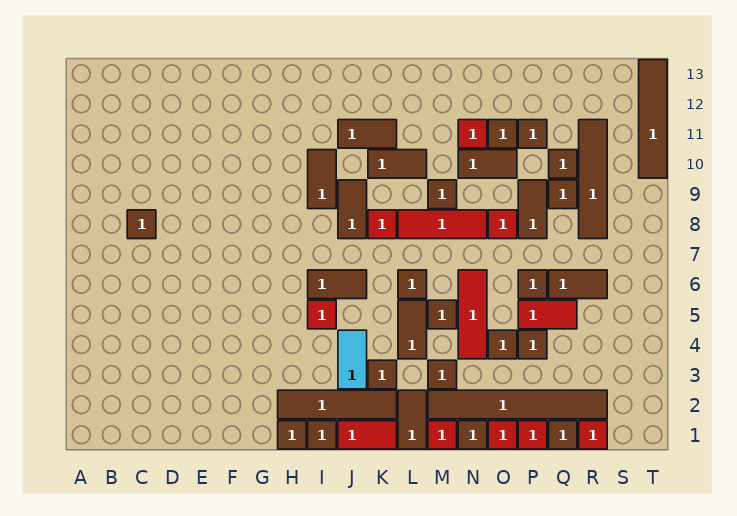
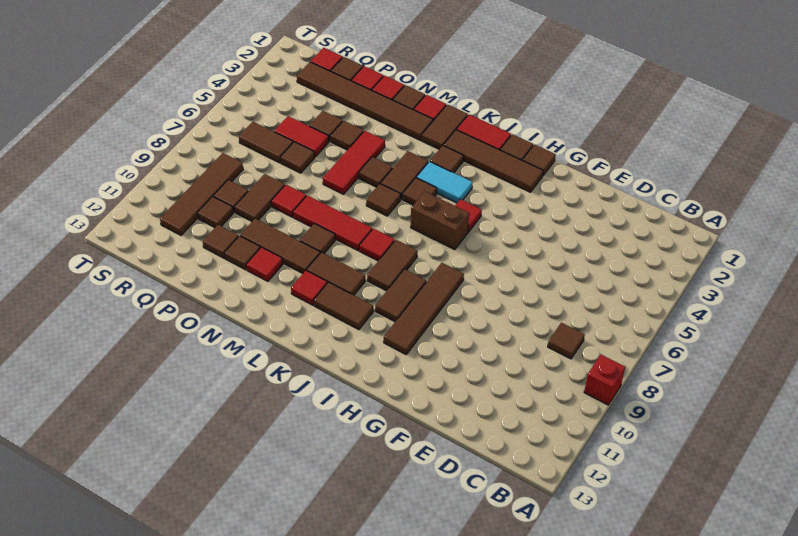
none -> red brick A9 level 1
brown tile I6:J6 level 1 -> brown brick I6:J6 level 1
cyan tile J3:J4 level 1 -> cyan tile J4:K4 level 1
none -> red tile L11 level 1
brown tile M3 level 1 -> brown tile K5 level 1
brown tile N10:O10 level 1 -> brown tile M10:O10 level 1
brown tile T10:T13 level 1 -> brown tile H8:H11 level 1

